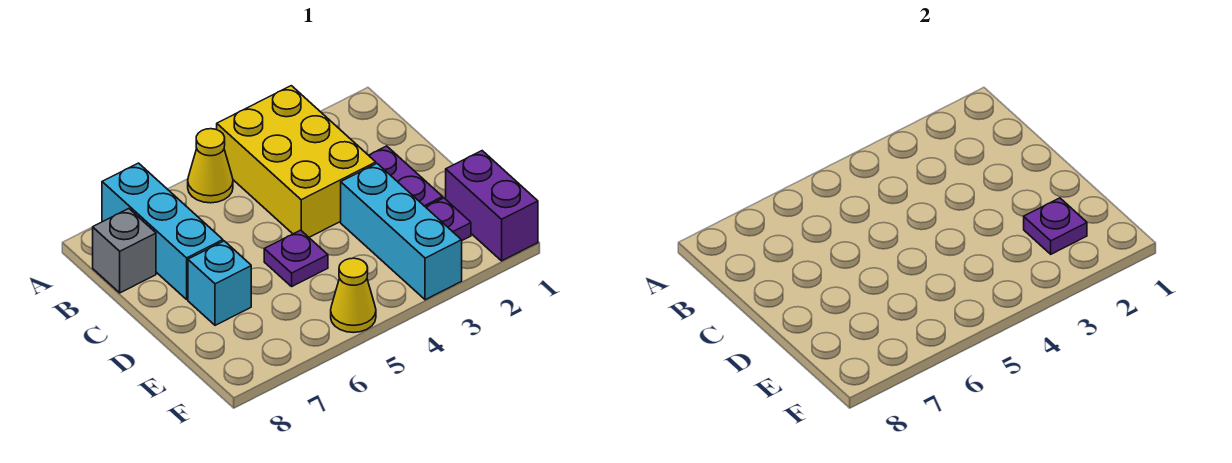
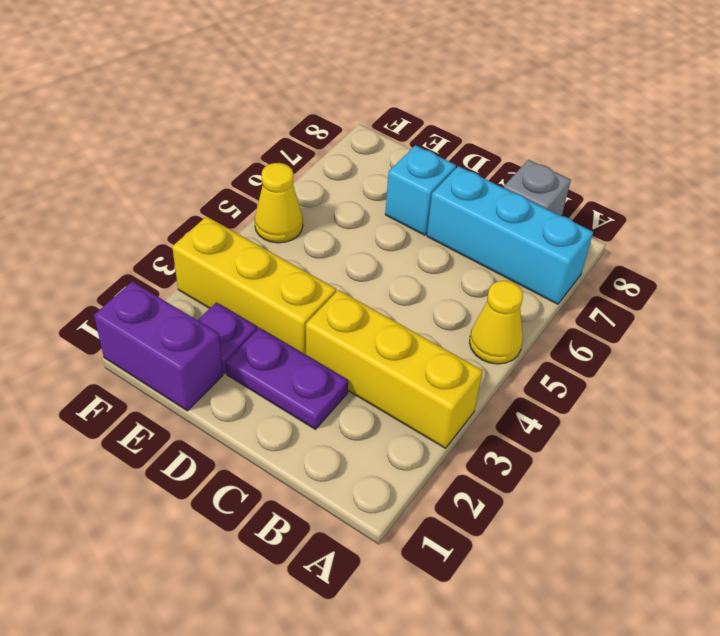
yellow brick A3:C4 level 1 -> yellow brick A3:C3 level 1
cyan brick D3:F3 level 1 -> yellow brick D3:F3 level 1
purple plate D5 level 1 -> none
purple plate E2 level 2 -> none

